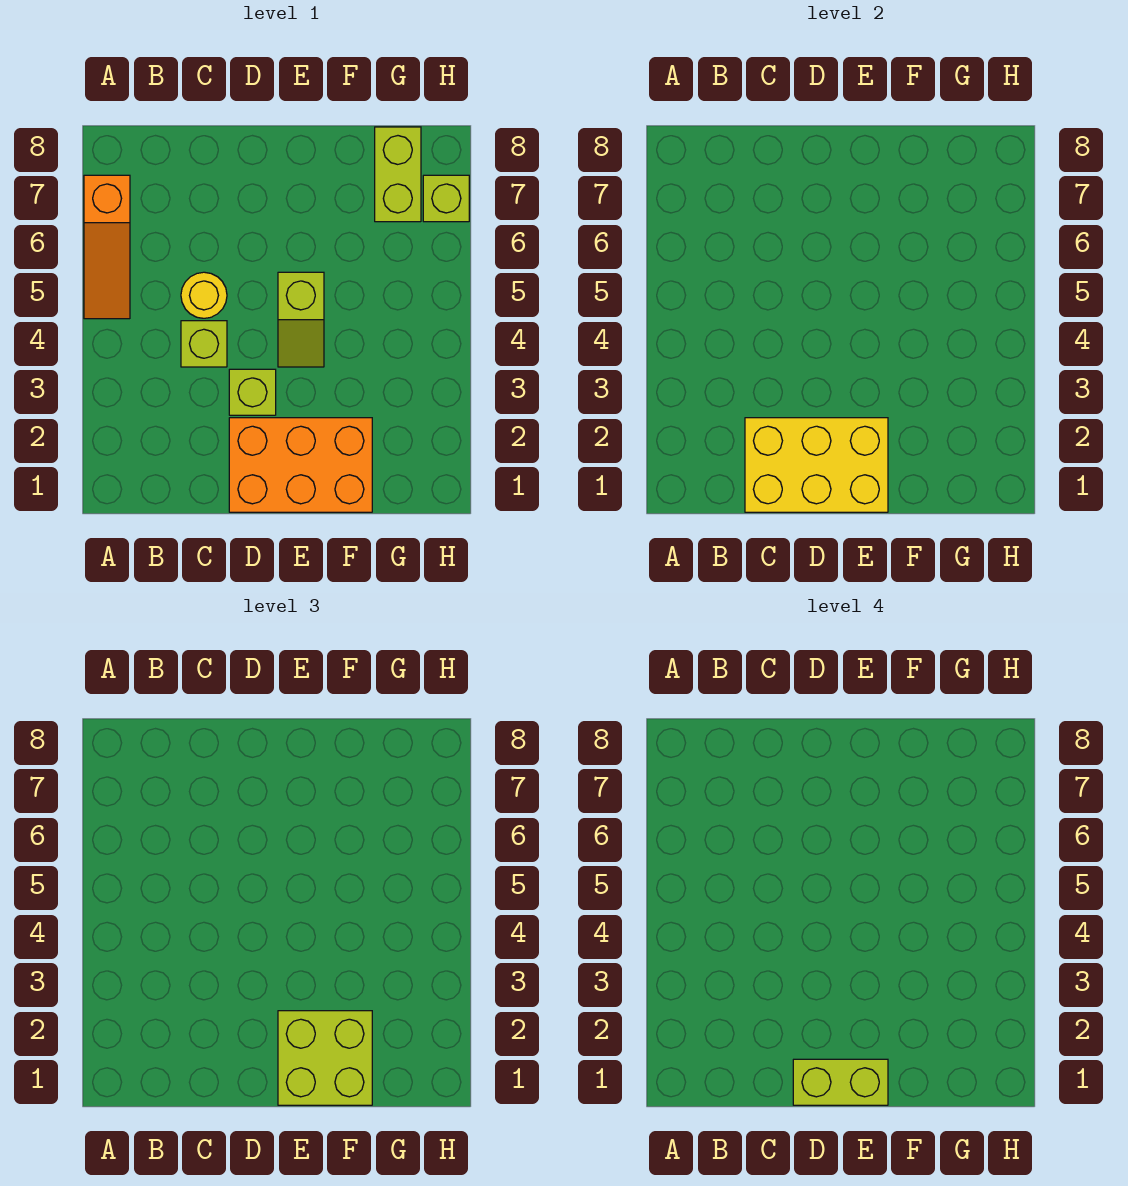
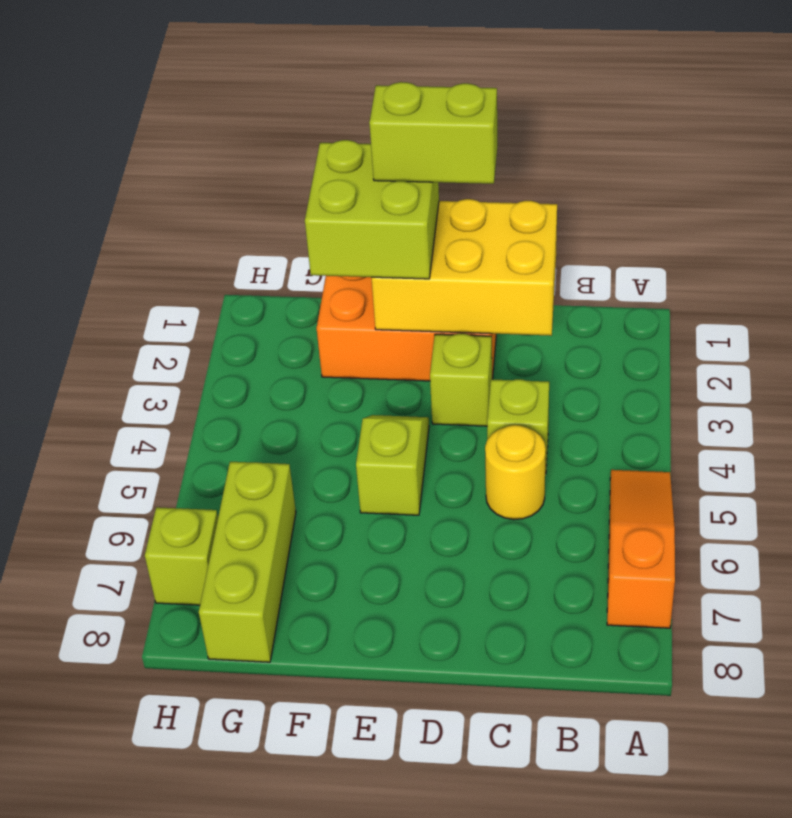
lime brick G7:G8 level 1 -> lime brick G6:G8 level 1

